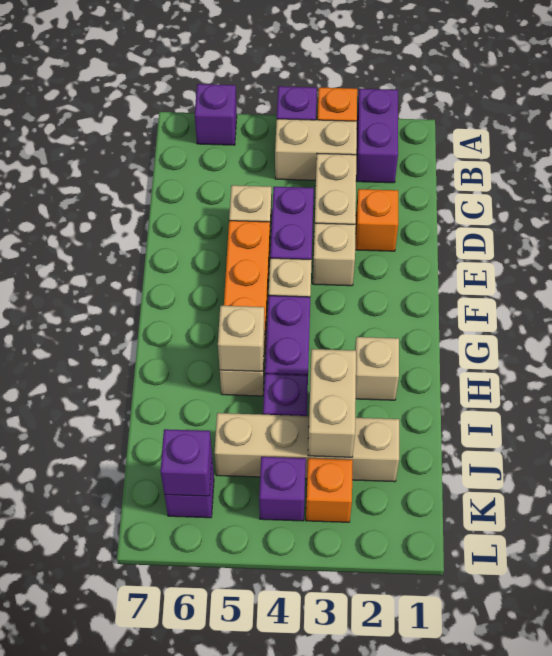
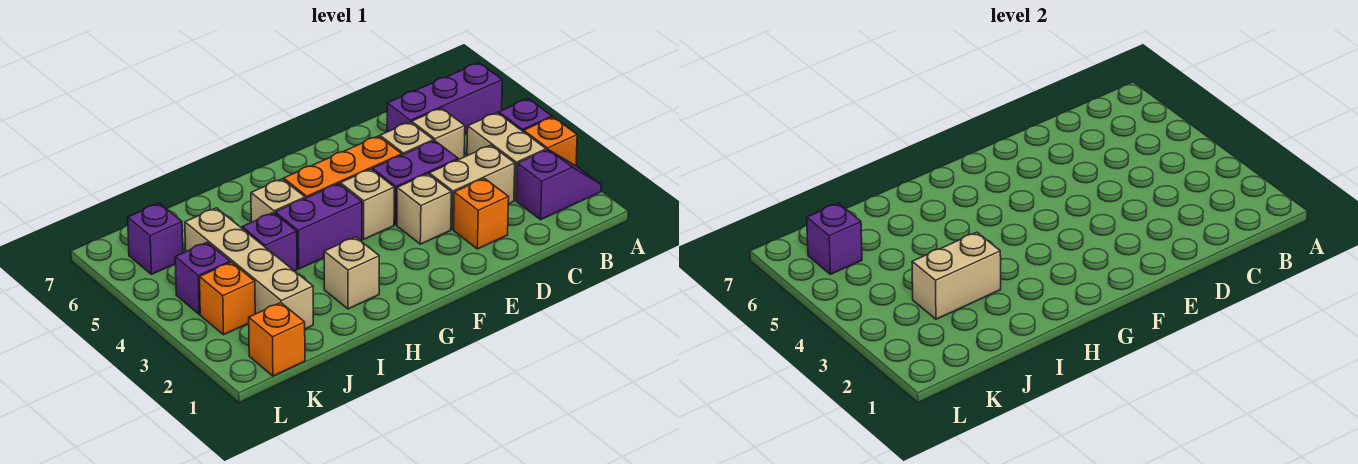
purple brick A2:B2 level 1 -> purple slope A2:B2 level 1 top B
purple brick A6 level 1 -> purple brick A6:C6 level 1
tan brick H5 level 2 -> tan brick C5 level 1
none -> orange brick K1 level 1

